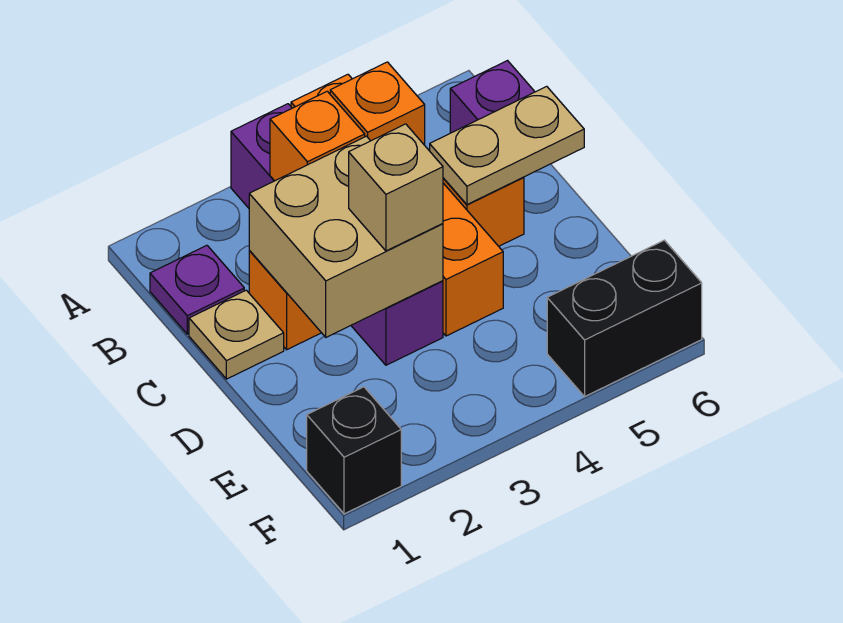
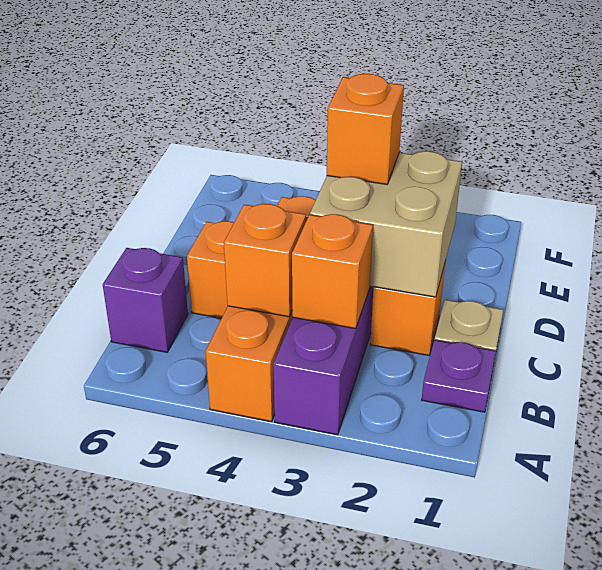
tan plate C5:C6 level 2 -> none
tan brick D3 level 3 -> orange brick D3 level 3
black brick F1 level 1 -> none
black brick F5:F6 level 1 -> none

